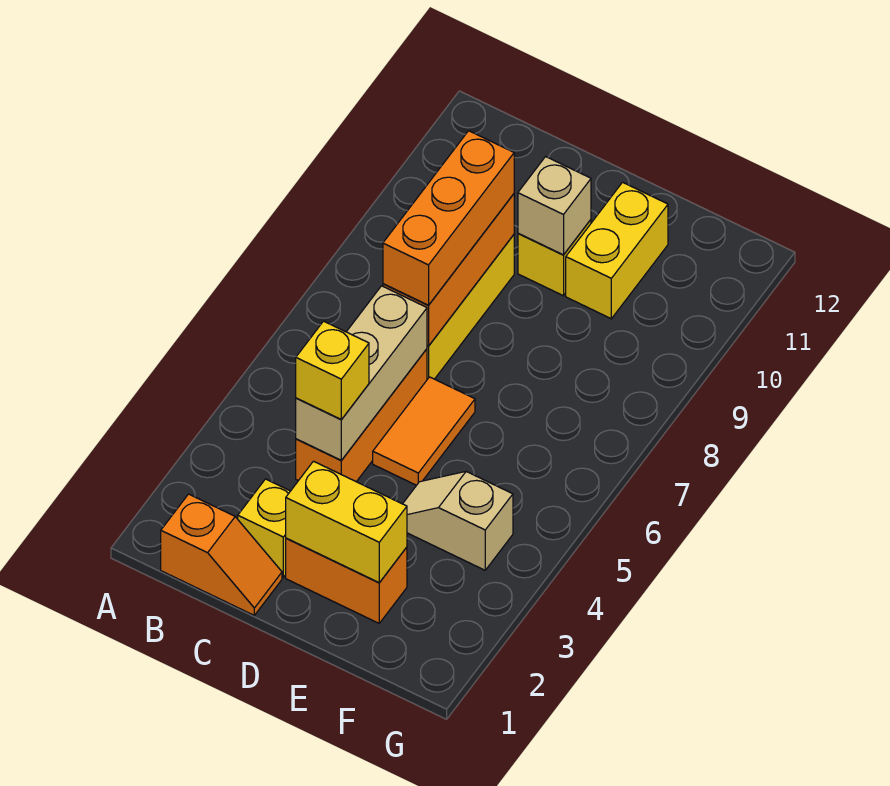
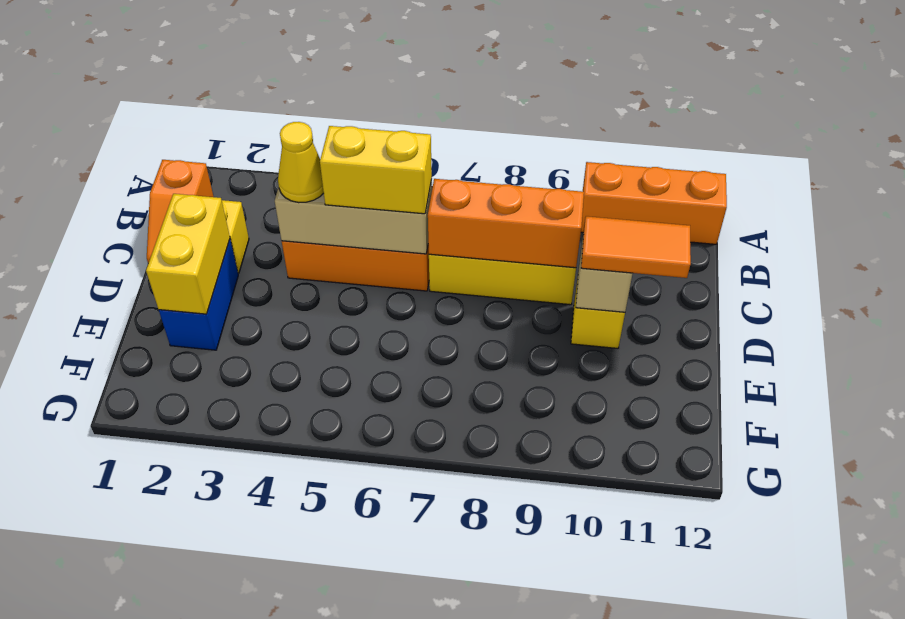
yellow brick C4 level 3 -> yellow cone C4 level 3
orange brick C7:C9 level 3 -> orange brick A10:A12 level 1
orange brick D2:E2 level 1 -> blue brick D2:E2 level 1
orange tile D5:D6 level 1 -> orange tile D10:D11 level 3
tan slope E4:F4 level 1 top F -> none
yellow brick E10:E11 level 1 -> yellow brick C5:C6 level 3

